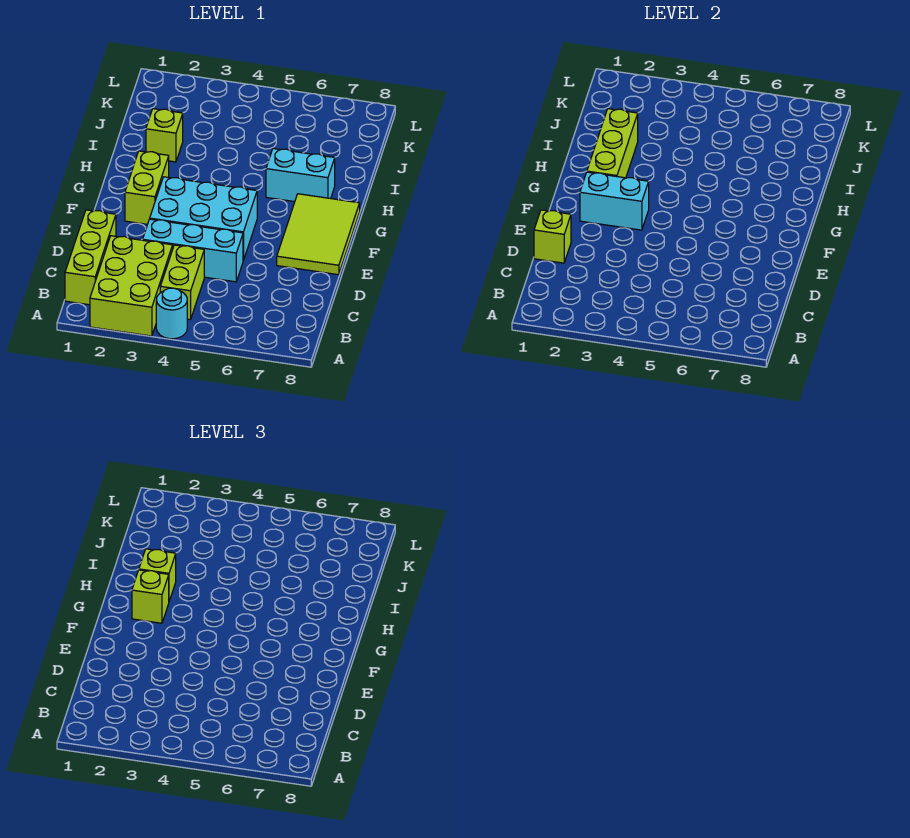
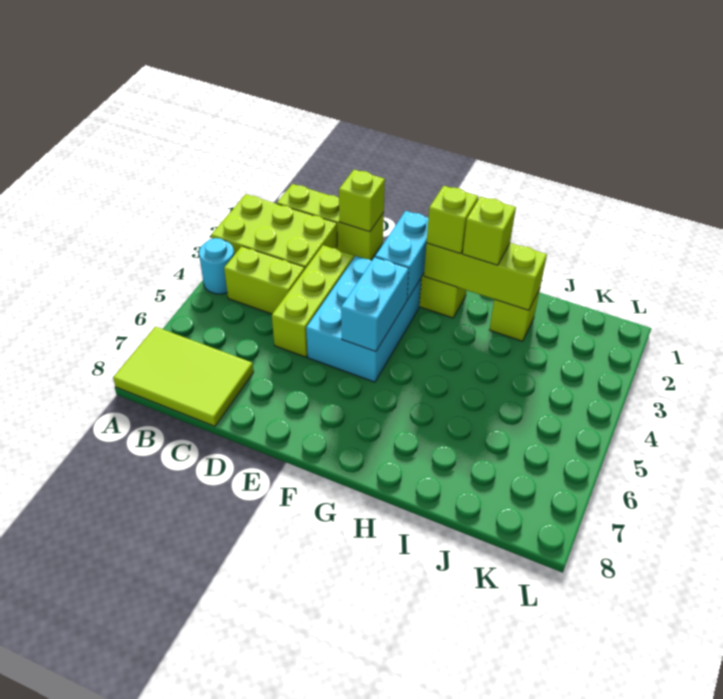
cyan brick D3:D5 level 1 -> lime brick D3:D5 level 1
lime tile E7:G8 level 1 -> lime tile A7:C8 level 1
cyan brick H6:H7 level 1 -> cyan brick F4:F5 level 2

